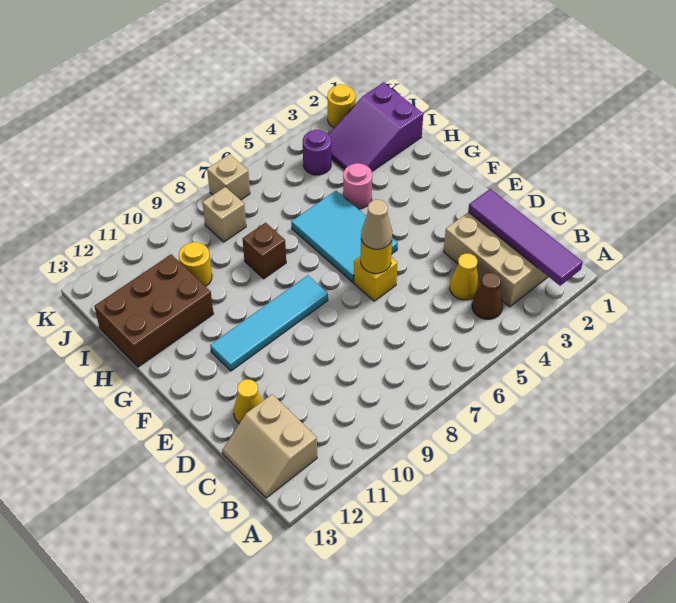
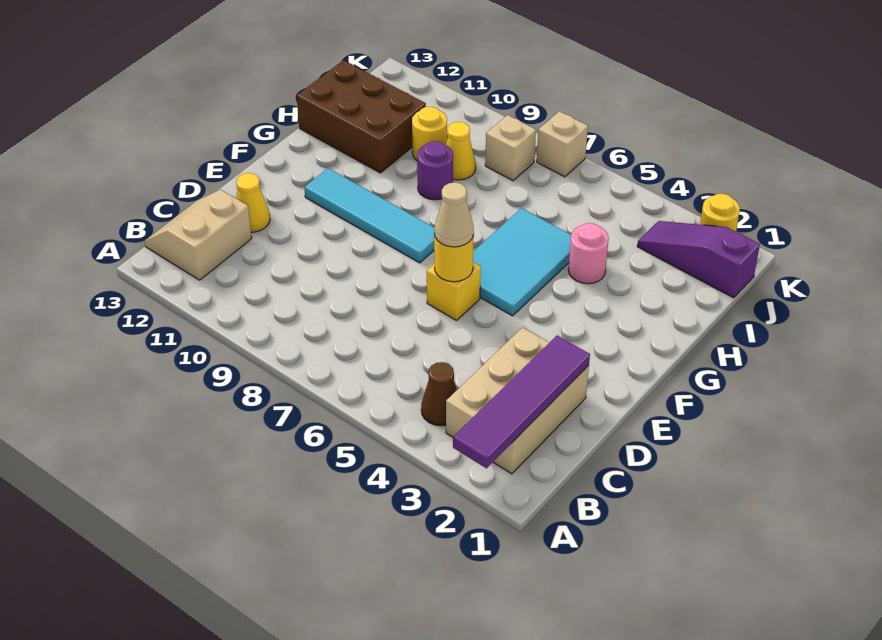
yellow cone C4 level 1 -> yellow cone I9 level 1
brown brick H8 level 1 -> none
purple slope I1:J3 level 1 top 1 -> purple slope J1:J3 level 1 top 1
purple round brick J4 level 1 -> purple round brick H9 level 1

